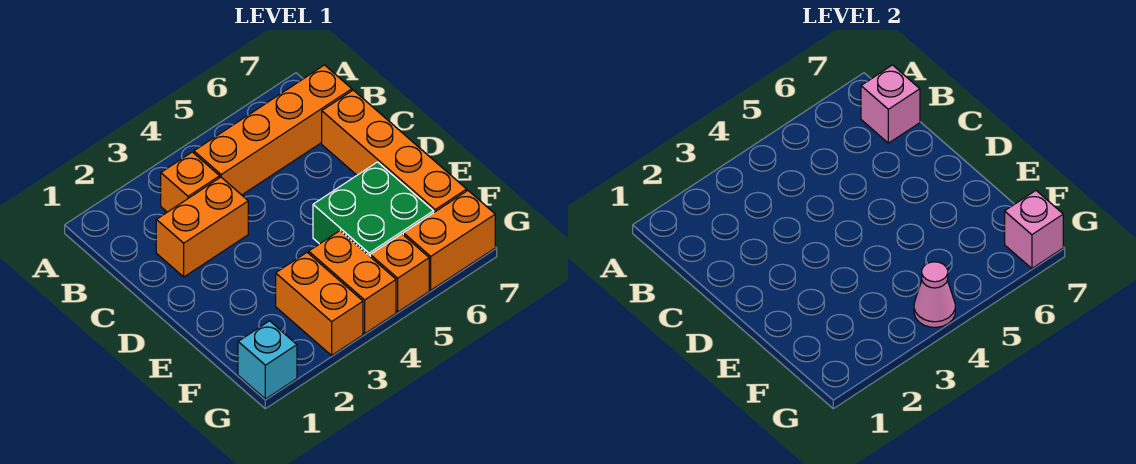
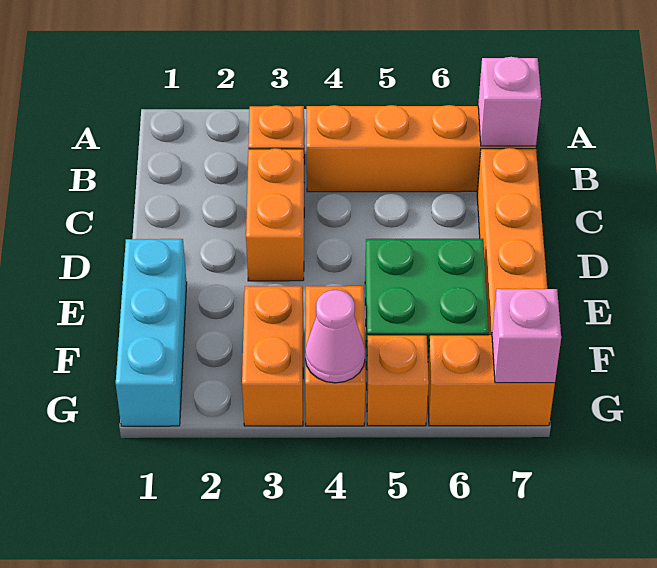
orange brick C2:C3 level 1 -> orange brick C3:D3 level 1
cyan brick G1 level 1 -> cyan brick E1:G1 level 1

